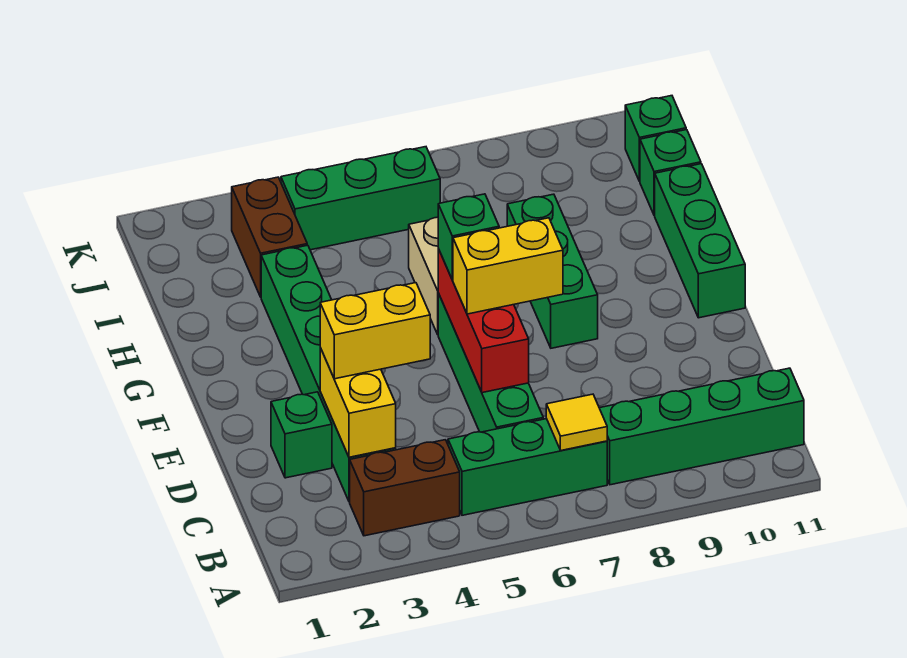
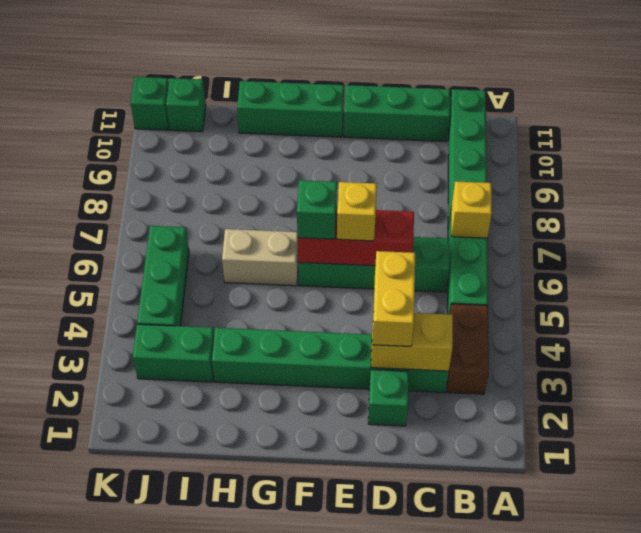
yellow tile B7 level 2 -> yellow brick B7 level 2
yellow brick E6:E7 level 3 -> yellow brick E6 level 3
green brick F8:H8 level 1 -> green brick C11:E11 level 1
brown brick I3:J3 level 1 -> green brick I3:J3 level 1
green brick I11 level 1 -> green brick K11 level 1

